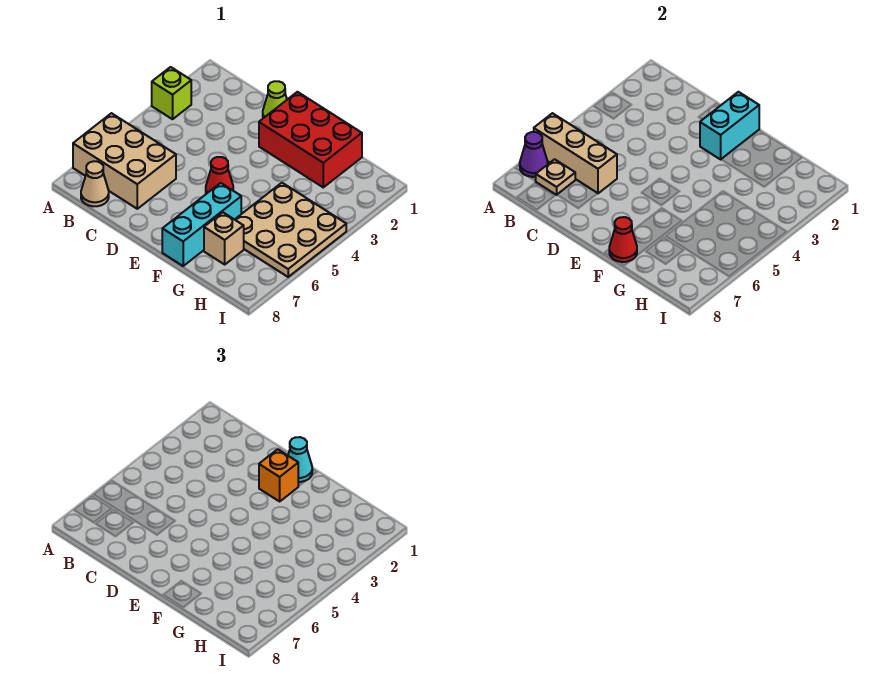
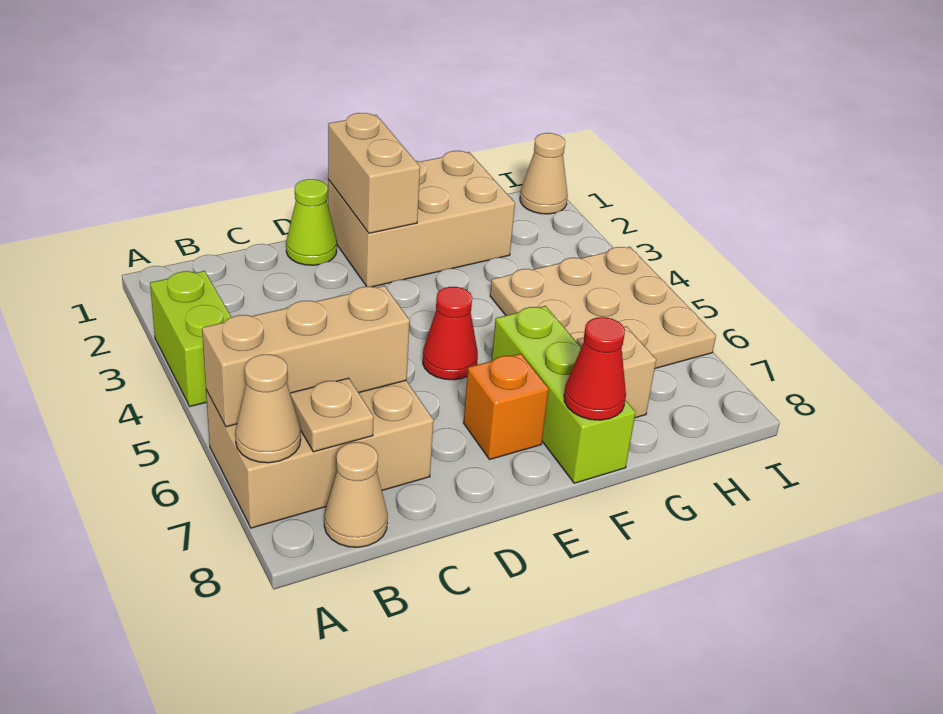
lime brick A3 level 1 -> lime brick A3:A4 level 1
purple cone A7 level 2 -> tan cone A7 level 2
red brick E1:G2 level 1 -> tan brick E1:G2 level 1
cyan brick E1:E2 level 2 -> tan brick E1:E2 level 2
cyan cone E1 level 3 -> none
orange brick E2 level 3 -> orange brick E7 level 1
cyan brick F6:F8 level 1 -> lime brick F6:F8 level 1
none -> tan cone I1 level 1

